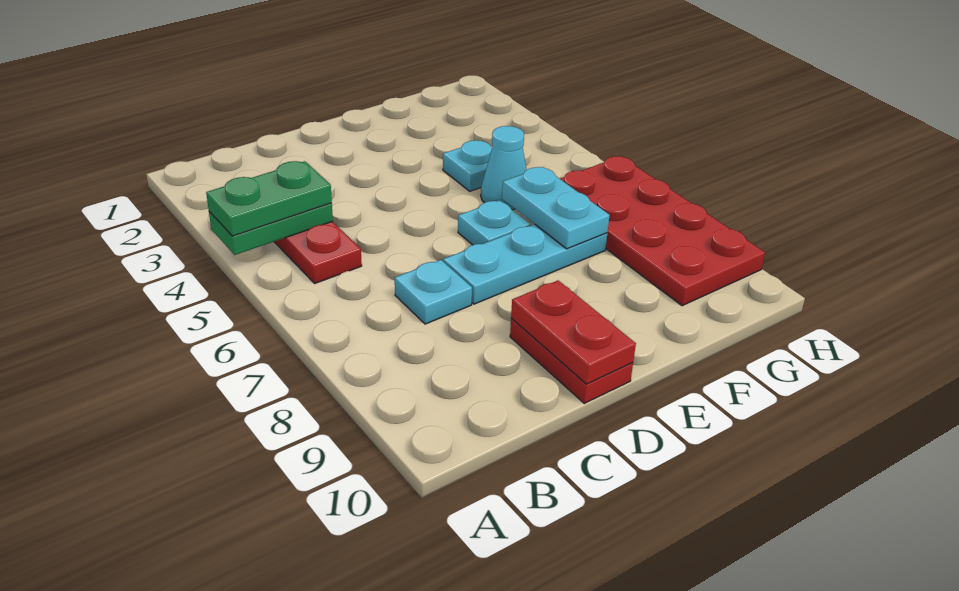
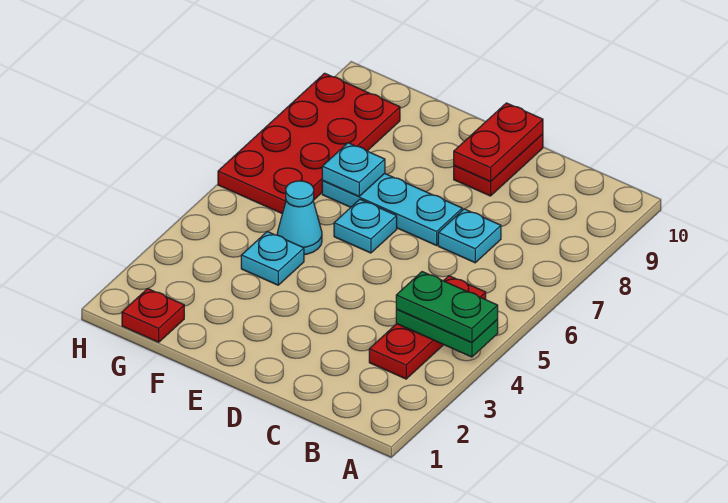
cyan plate F6:F7 level 2 -> cyan plate F7 level 2
none -> red plate G1 level 1

